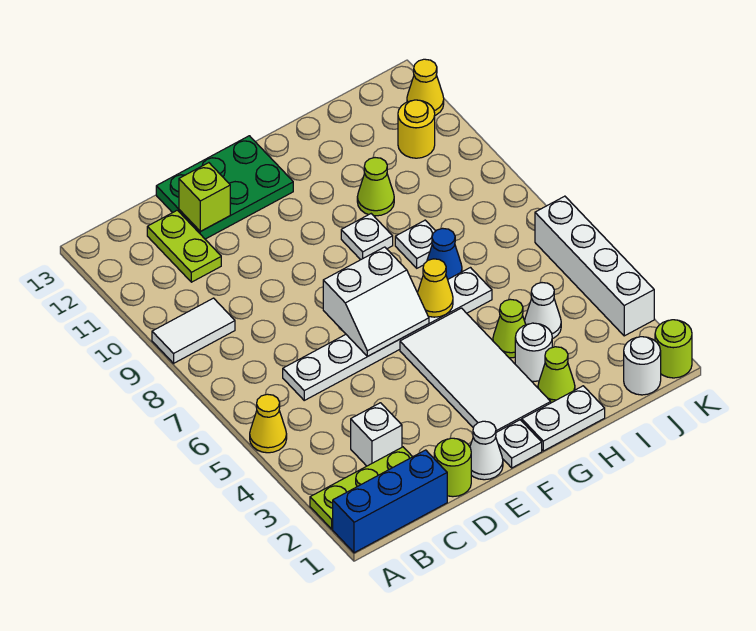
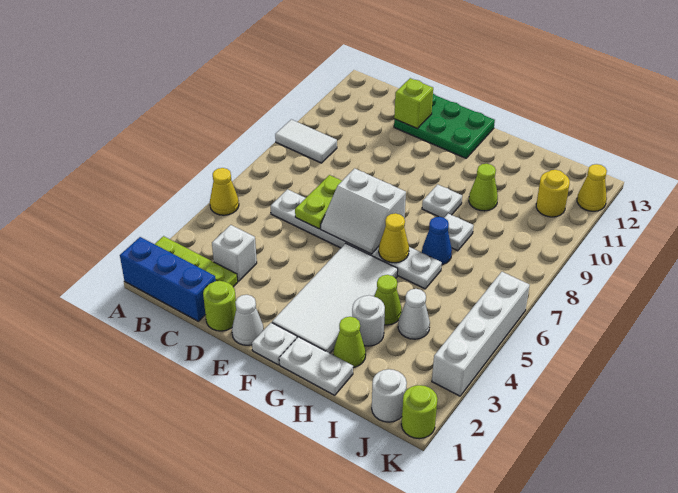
lime plate C11:C12 level 1 -> lime plate D6:D7 level 2

